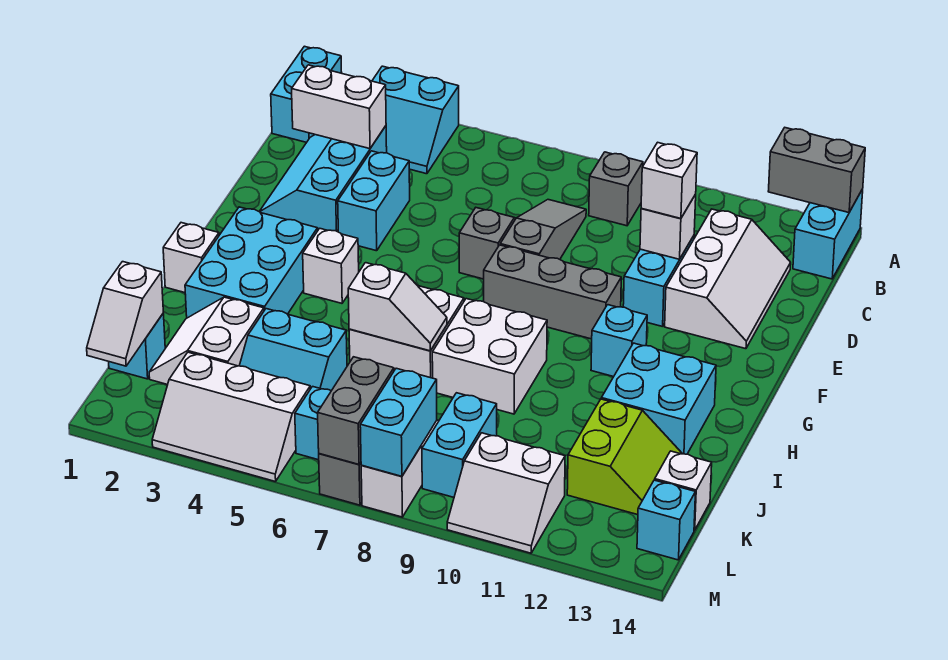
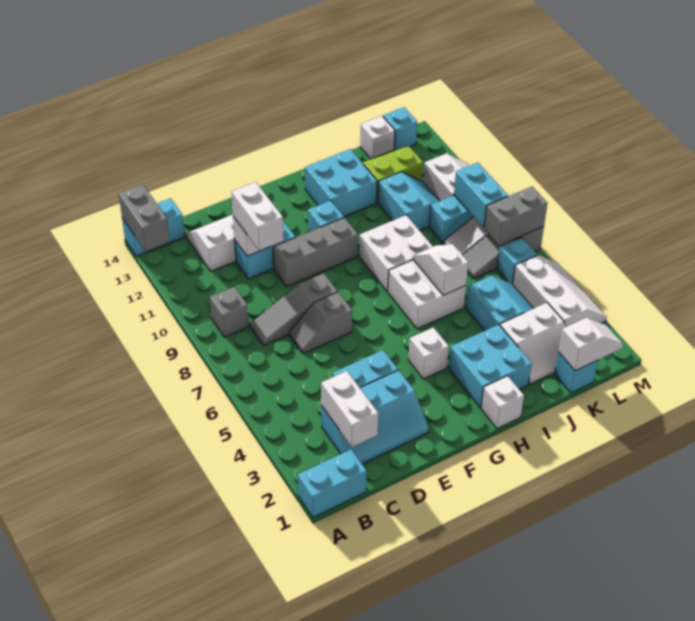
cyan slope A3:B4 level 1 top A -> cyan slope J10:K11 level 1 top J
white brick D11 level 3 -> white brick D10:D11 level 3
grey brick F8:F10 level 1 -> grey brick E10:G10 level 1
cyan brick G2:I3 level 1 -> cyan brick H2:I3 level 1
cyan brick L8:M8 level 2 -> cyan brick L8:L9 level 2

